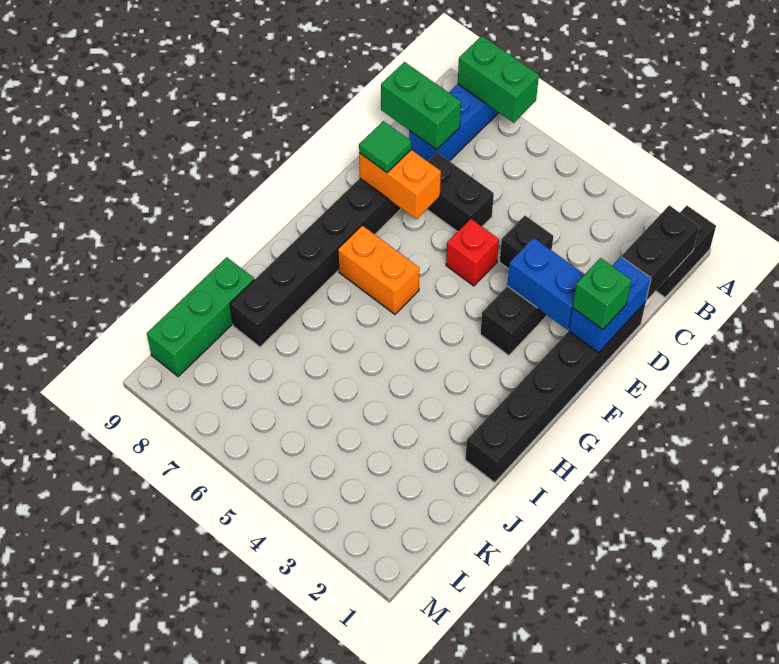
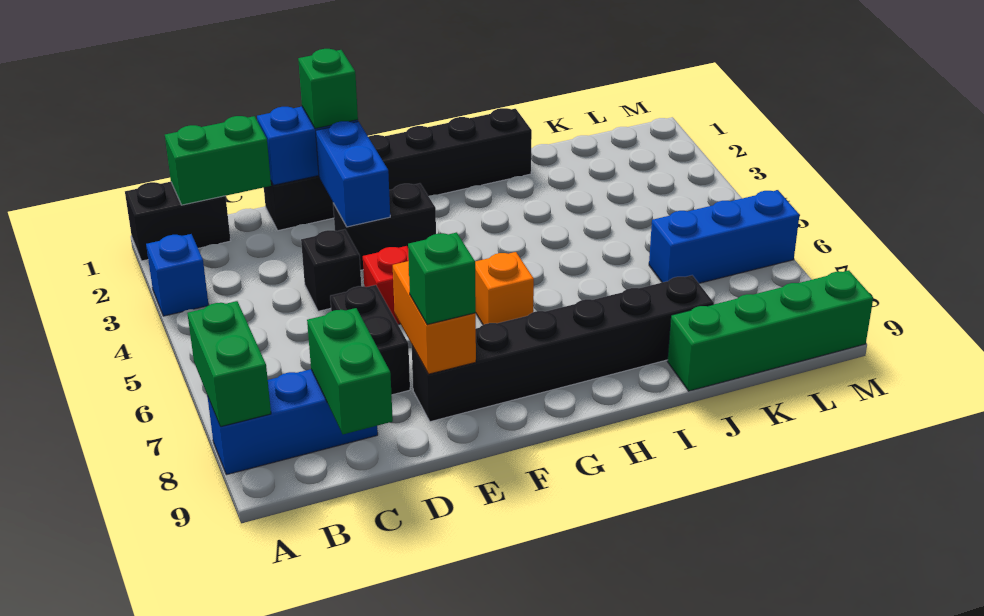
none -> blue brick A3 level 1
black brick B1:C1 level 2 -> green brick B1:C1 level 2
green tile E8 level 3 -> green brick E8 level 3
orange brick G6:G7 level 1 -> orange brick G6 level 1
green brick J9:L9 level 1 -> green brick J9:M9 level 1
none -> blue brick K6:M6 level 1

